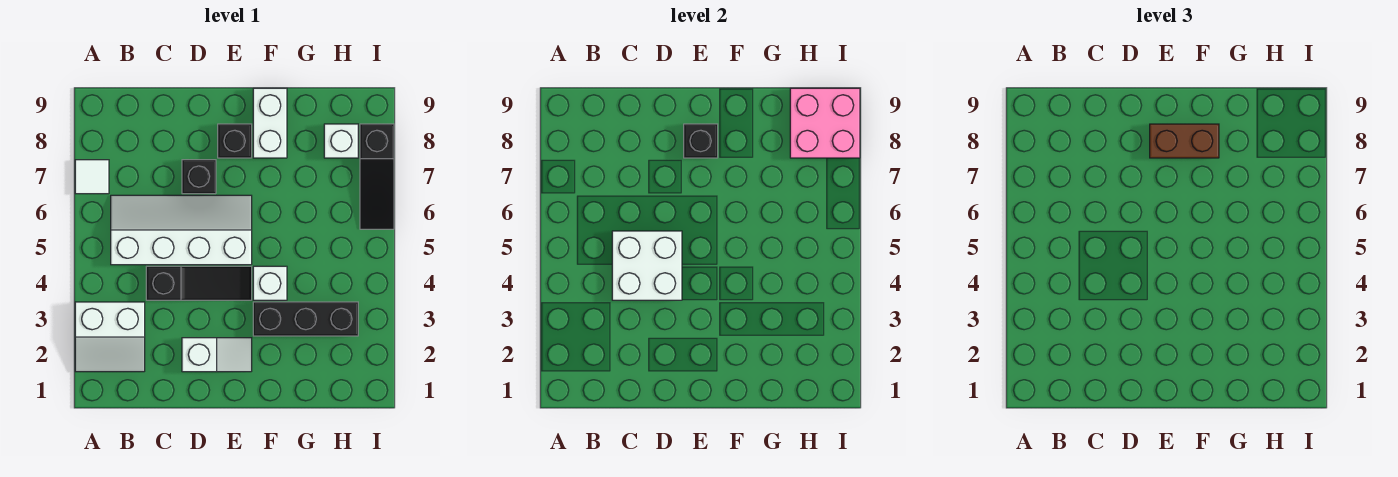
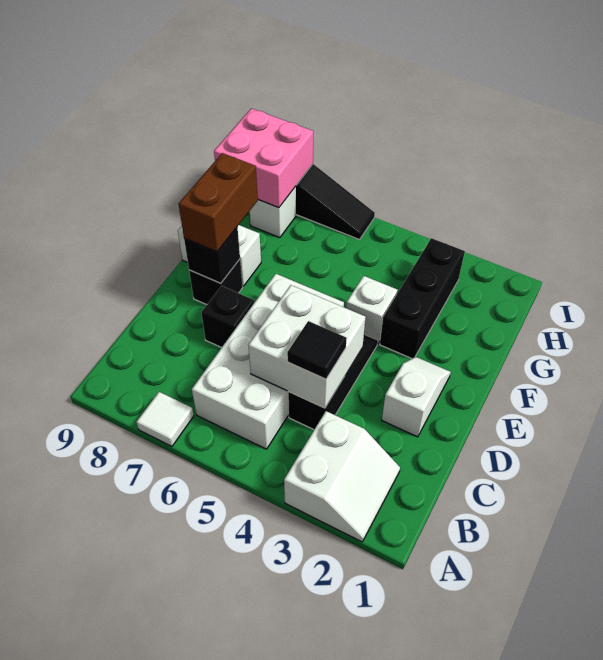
white slope B5:E6 level 1 top 5 -> white brick B5:E6 level 1
none -> black tile C4 level 3

